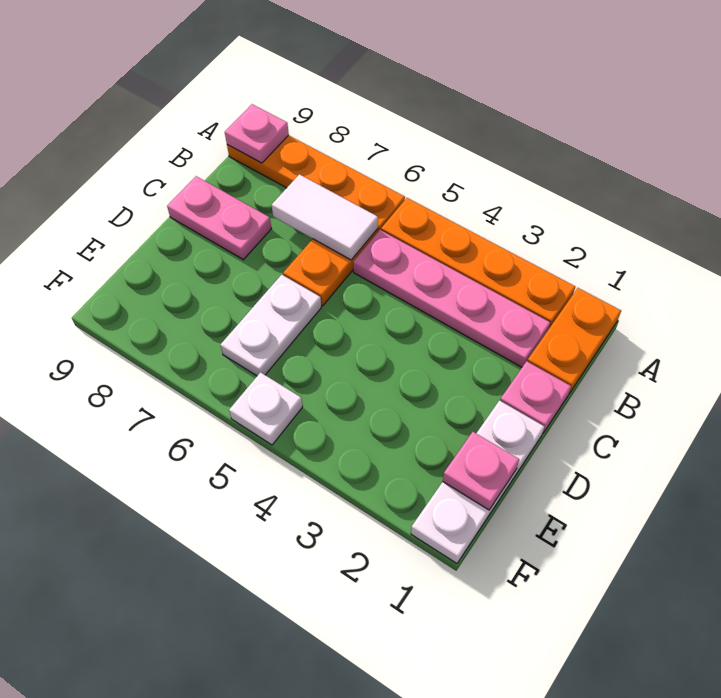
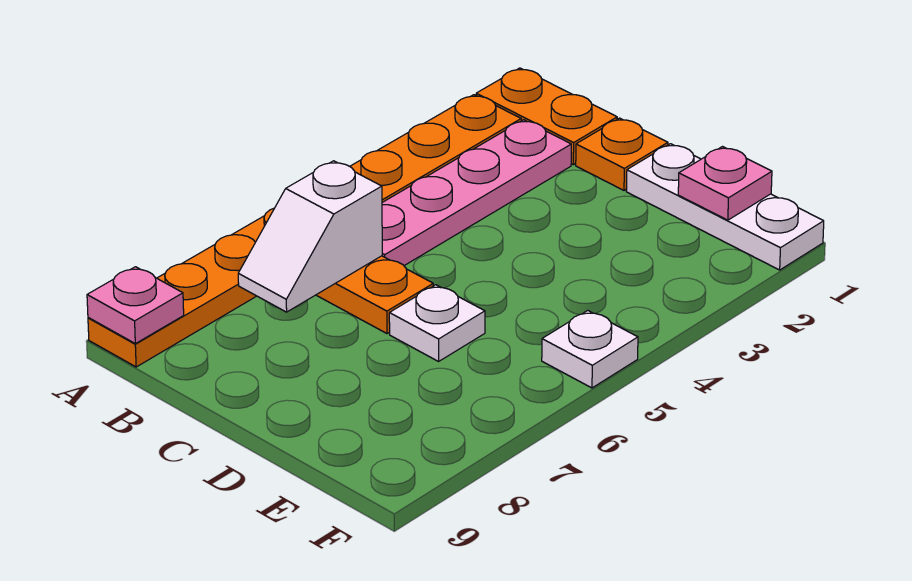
white tile B6:B7 level 2 -> white slope B6:B7 level 2 top 6
pink plate C1 level 1 -> orange plate C1 level 1
pink plate C8:C9 level 1 -> none
white plate D6:E6 level 1 -> white plate D6 level 1

